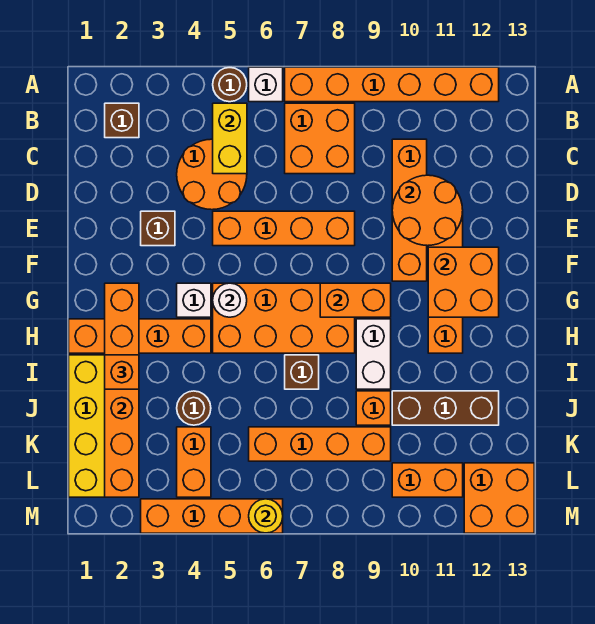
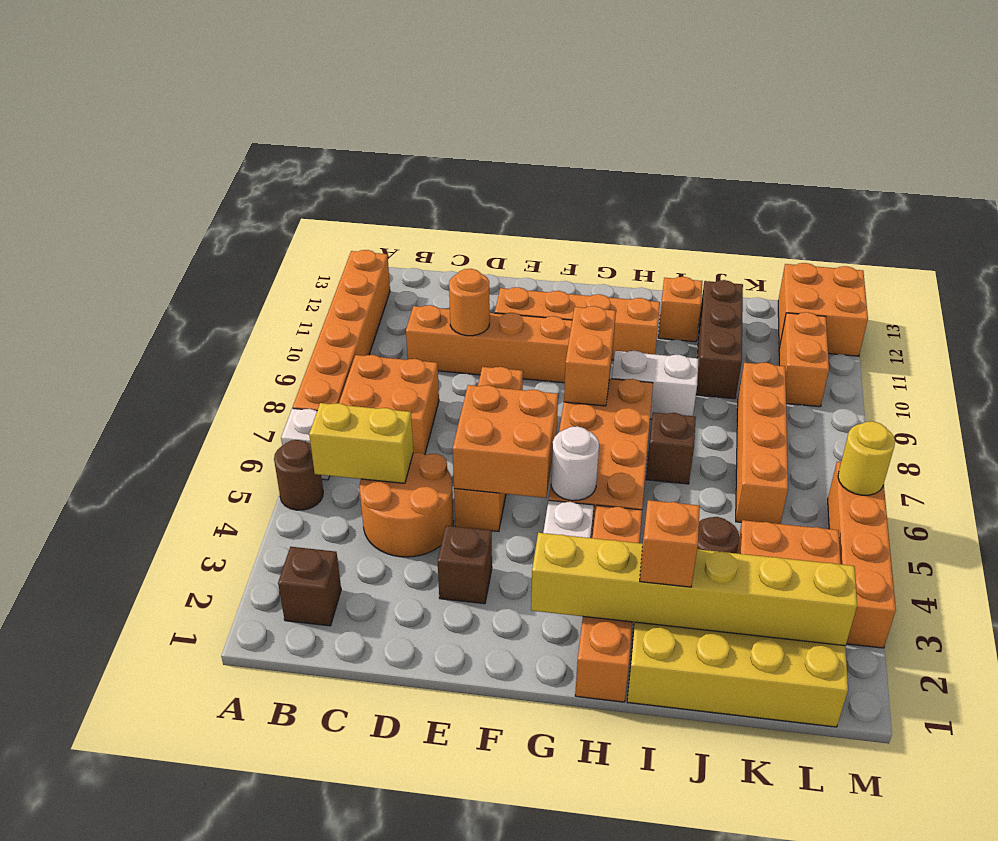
orange round brick D10:E11 level 2 -> orange round brick D10 level 2
orange brick F11:G12 level 2 -> orange brick E5:F6 level 2
orange brick G2:L2 level 2 -> yellow brick G2:L2 level 2
orange brick J9 level 1 -> orange brick I12 level 1

